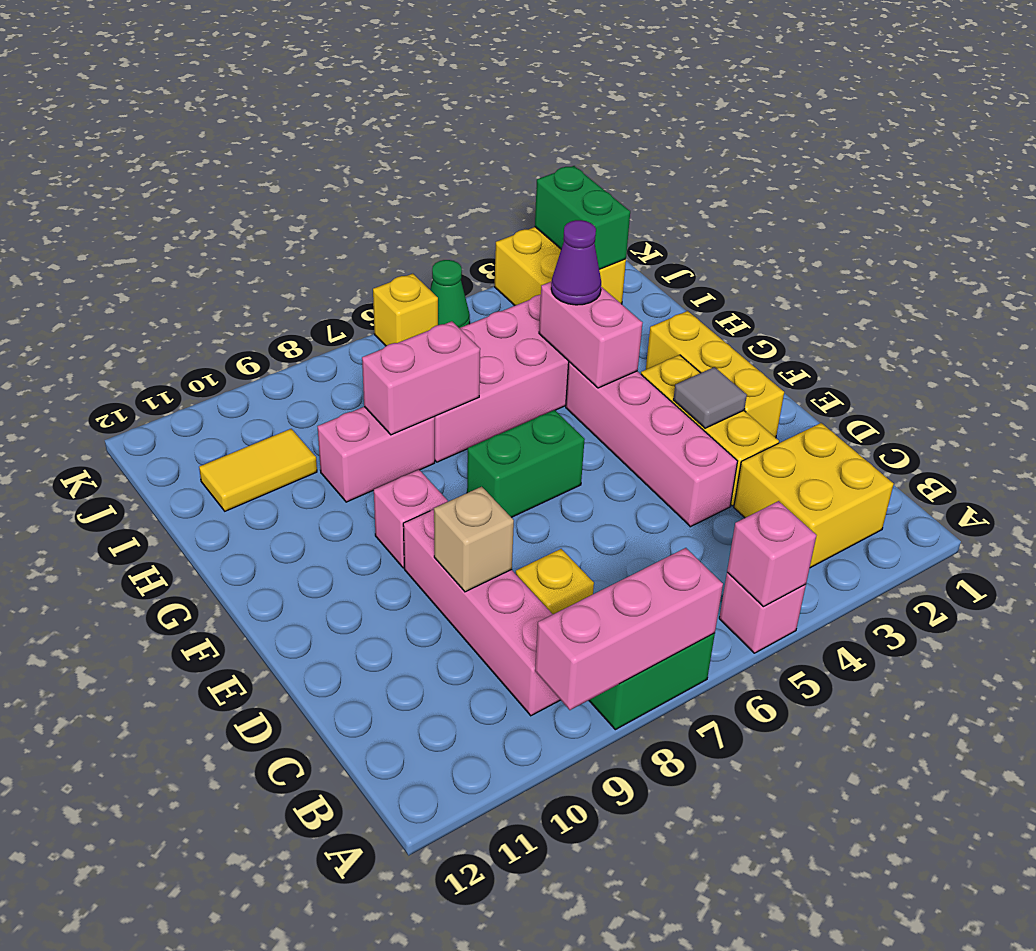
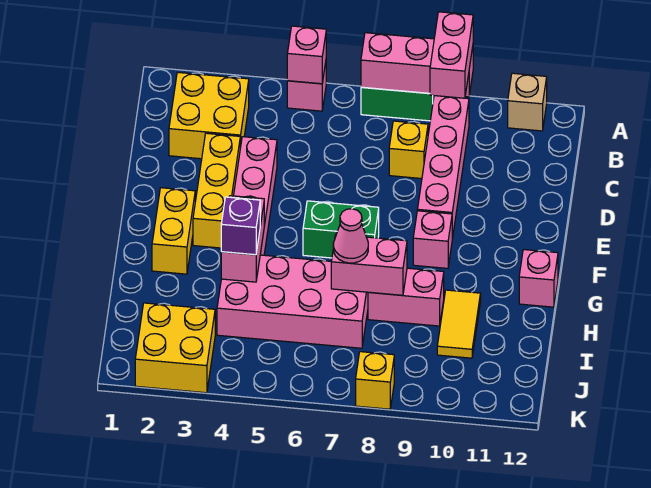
none -> pink brick A9:B9 level 3
tan brick D9 level 2 -> tan brick A11 level 1
yellow brick E2:G2 level 1 -> yellow brick F2:G2 level 1
grey tile E3 level 2 -> none
none -> pink brick G12 level 1
purple cone H4 level 3 -> purple brick H4 level 3
none -> pink cone H7 level 3
yellow tile I10:I11 level 1 -> yellow tile H10:I10 level 1
green brick J2:K2 level 2 -> none
green cone K5 level 1 -> none
yellow brick K6 level 1 -> yellow brick K8 level 1

